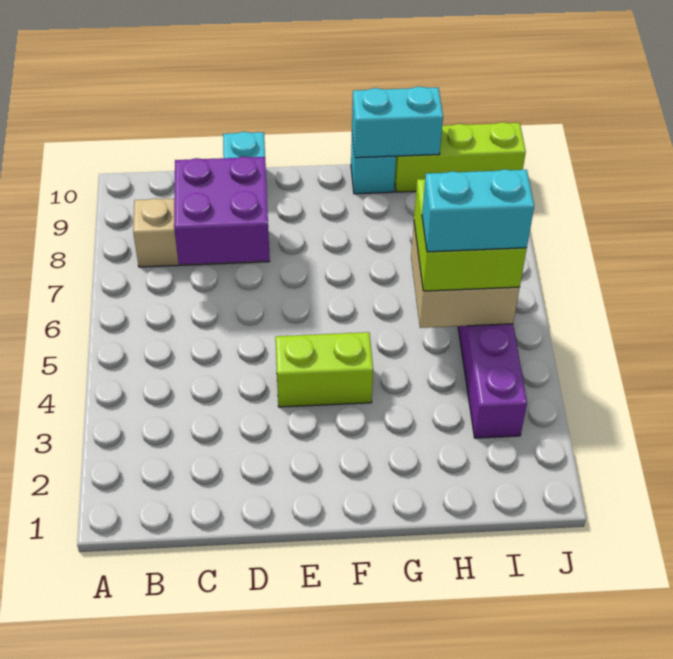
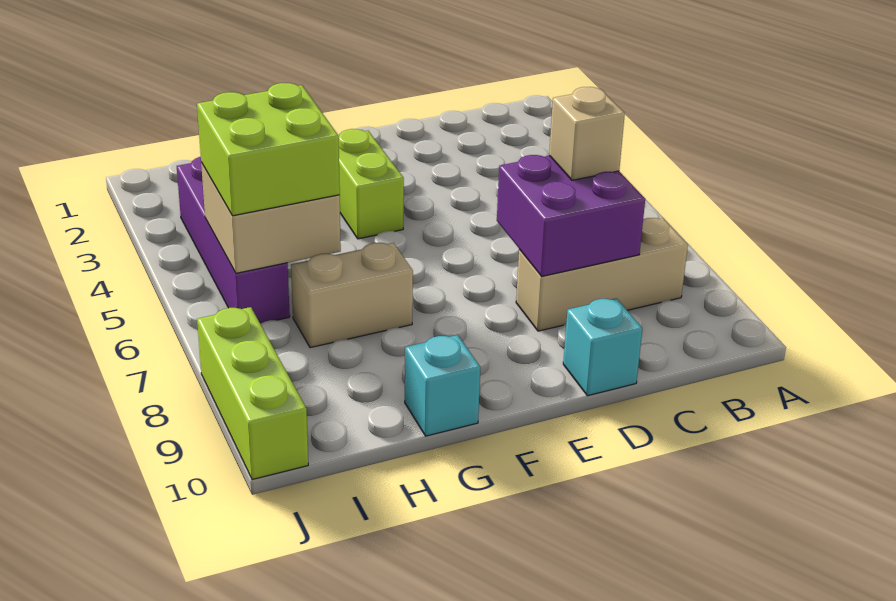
none -> tan brick C7 level 3
lime brick E4:F4 level 1 -> lime brick F3:F4 level 1
none -> tan brick G7:H7 level 1
cyan brick G10:H10 level 2 -> none
cyan brick H5:I5 level 4 -> none
lime brick H10:J10 level 1 -> lime brick J8:J10 level 1

